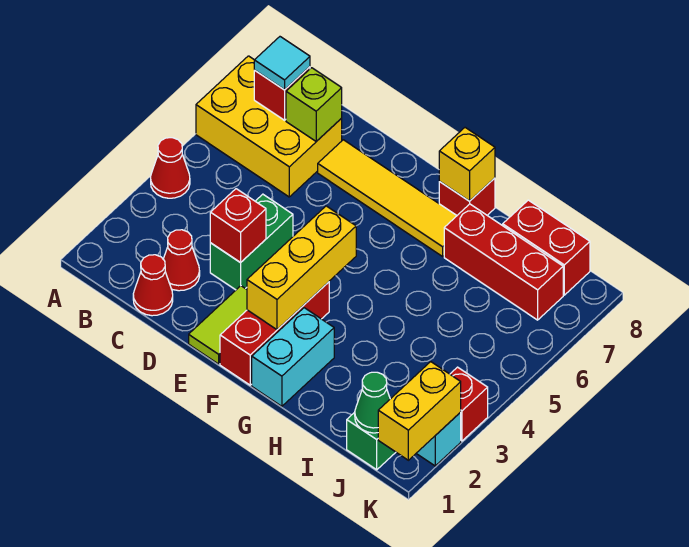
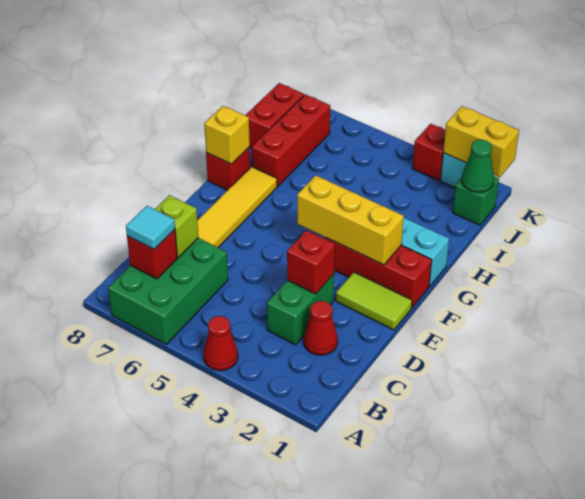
yellow brick A6:C7 level 1 -> green brick A6:C7 level 1
red cone C1 level 1 -> none
green brick D3:D4 level 1 -> green brick C3:D3 level 1

